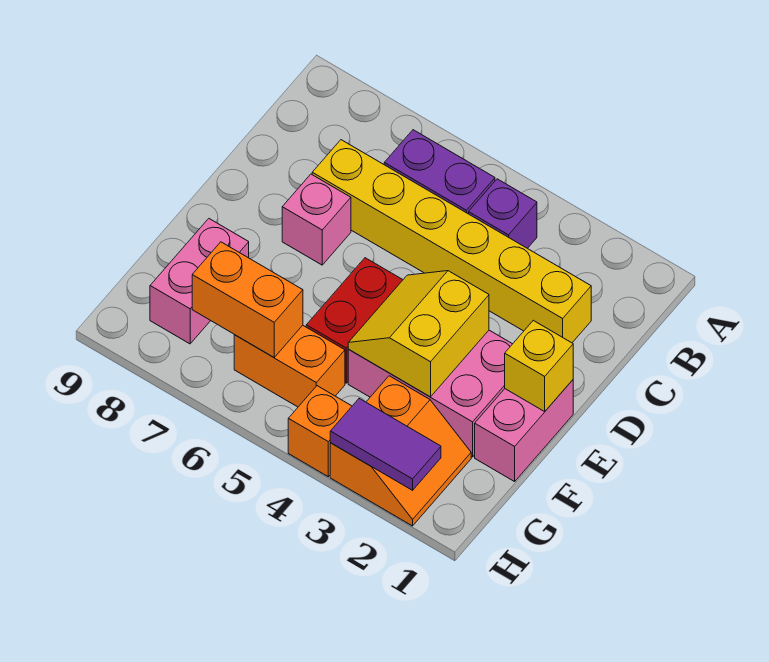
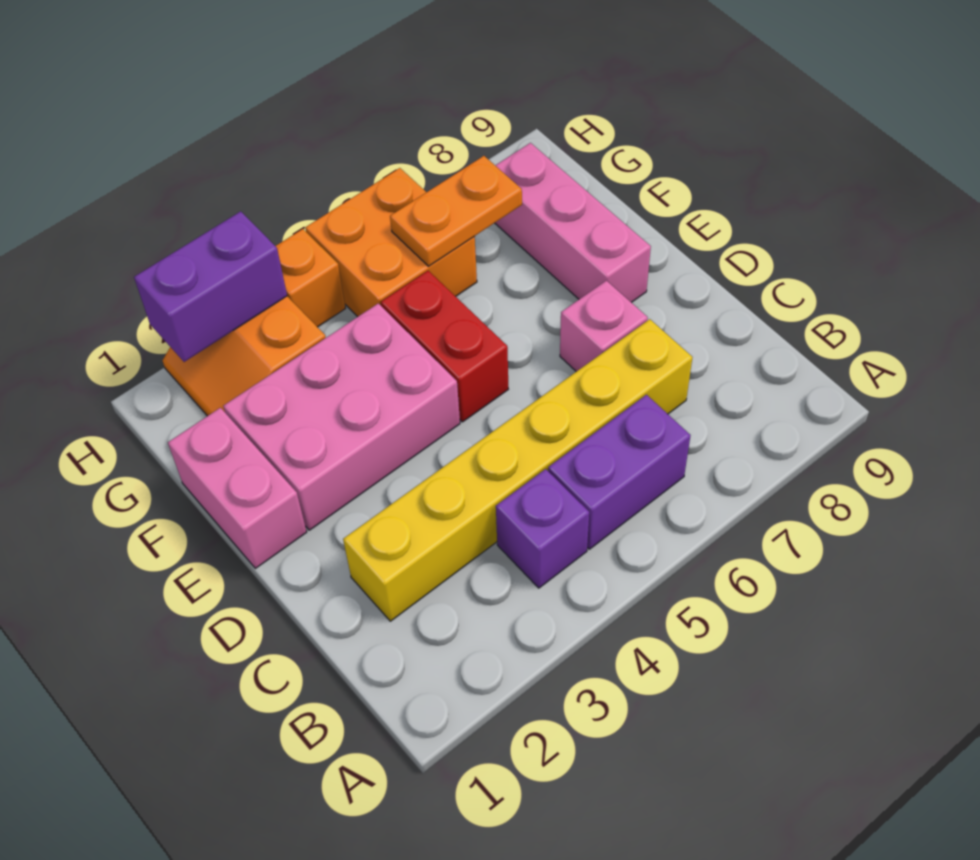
yellow brick E1 level 2 -> none
yellow slope E3:F4 level 2 top 3 -> none
pink brick F8:G8 level 1 -> pink brick E8:G8 level 1
orange brick G5:G6 level 1 -> orange brick G5:H6 level 1
orange brick G6:G7 level 2 -> orange plate G6:G7 level 2
purple tile H2:H3 level 2 -> purple brick H2:H3 level 2

